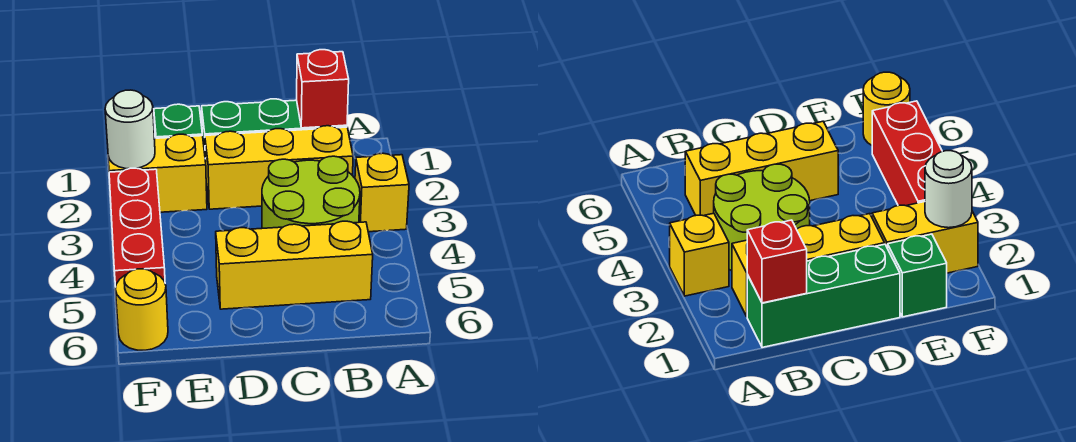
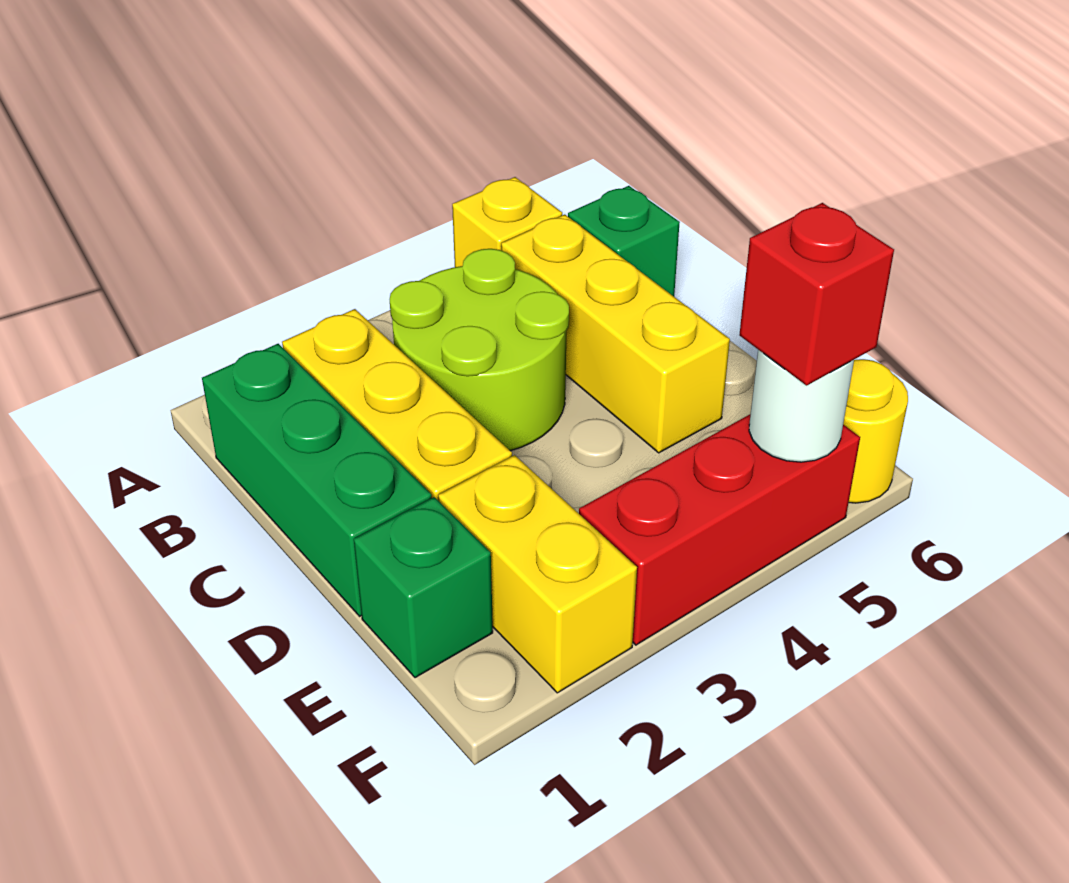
yellow brick A3 level 1 -> yellow brick A5 level 1
red brick B1 level 2 -> red brick F5 level 3
none -> green brick B6 level 1
white round brick F2 level 2 -> white round brick F5 level 2

